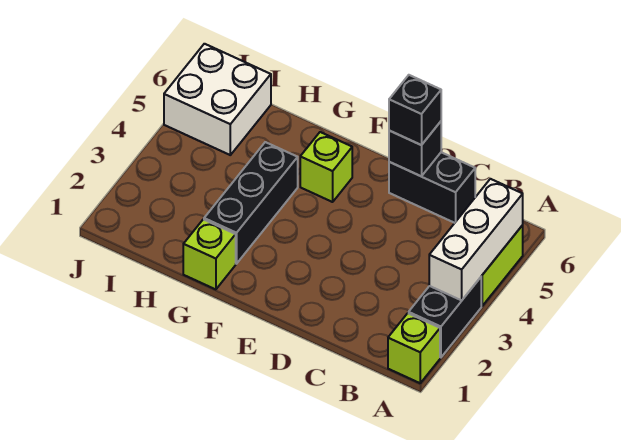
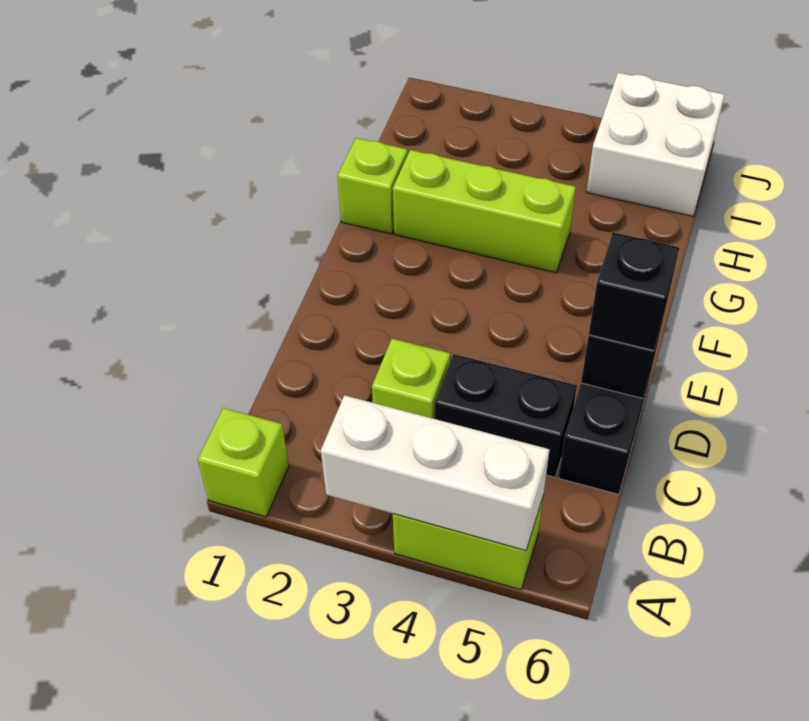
black brick A2:A3 level 1 -> black brick C4:C5 level 1
lime brick F5 level 1 -> lime brick C3 level 1
black brick G2:G4 level 1 -> lime brick G2:G4 level 1

